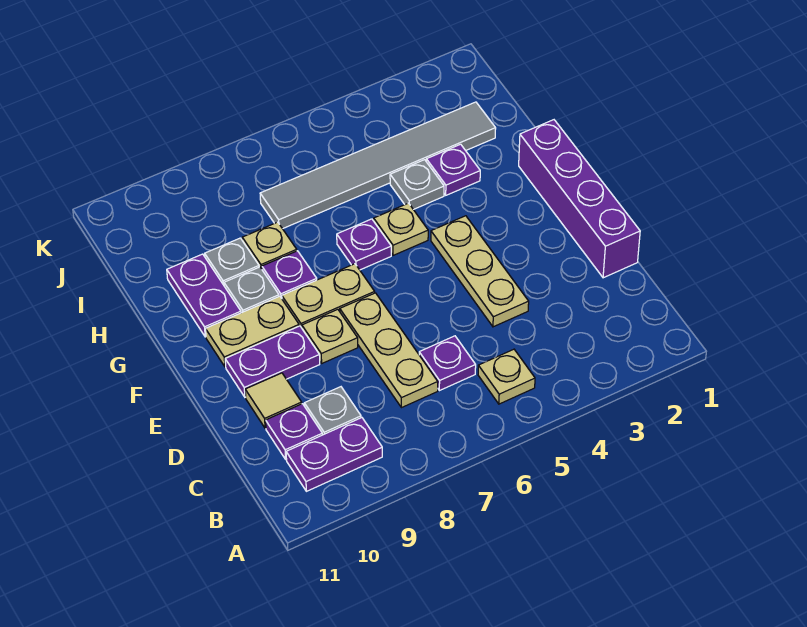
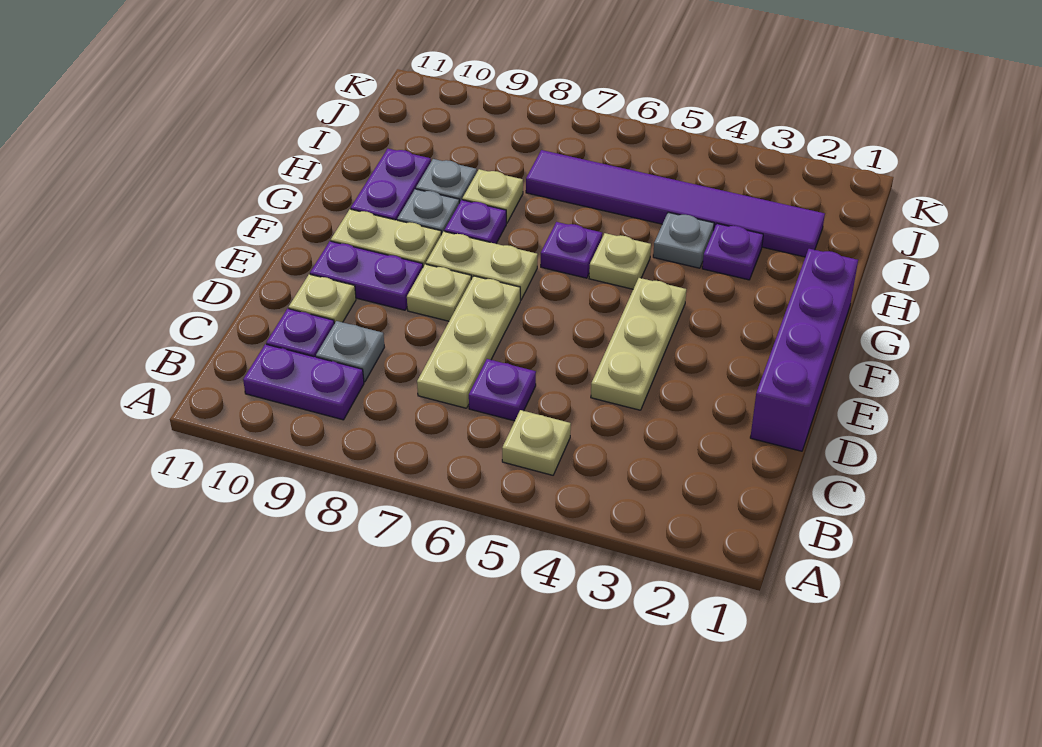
tan tile D10 level 1 -> tan plate D10 level 1
grey tile I2:I7 level 1 -> purple tile I2:I7 level 1

